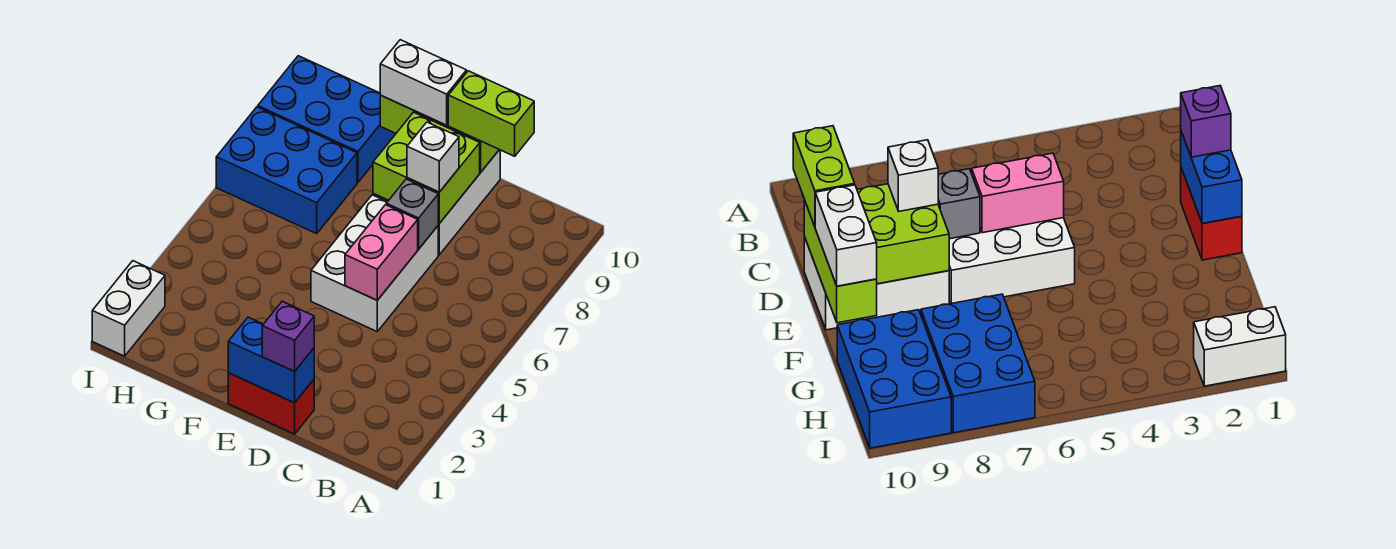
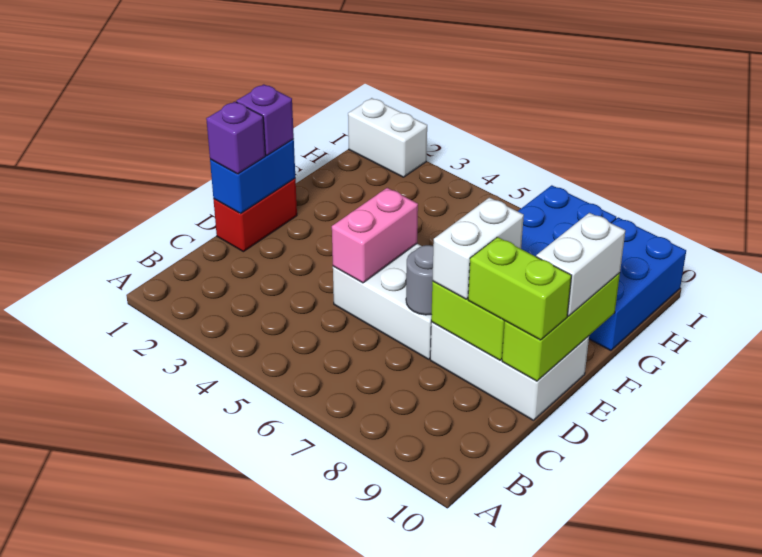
lime brick C10:D10 level 3 -> lime brick D9:D10 level 3
pink brick D5:D6 level 2 -> pink brick D5:E5 level 2
grey brick D7 level 2 -> grey round brick D7 level 2
white brick D8 level 3 -> white brick D8:E8 level 3
none -> purple brick E1 level 3

